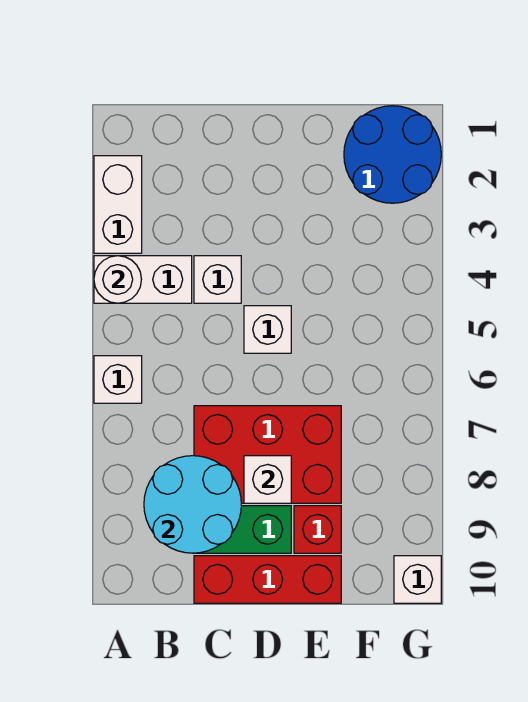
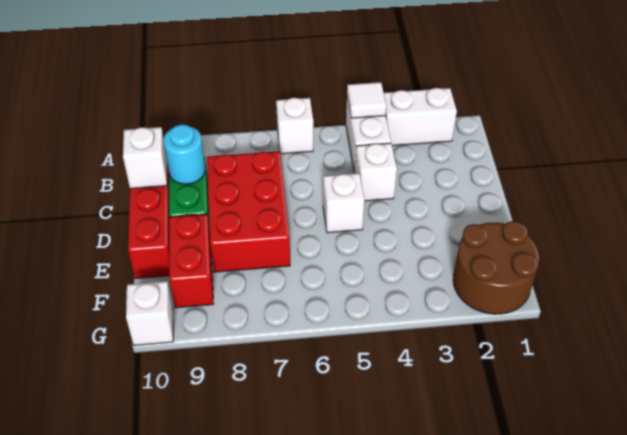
white round brick A4 level 2 -> white tile A4 level 2
cyan round brick B8:C9 level 2 -> cyan round brick C9 level 2
white brick D8 level 2 -> white brick C10 level 2
red brick E9 level 1 -> red brick E9:F9 level 1
blue round brick F1:G2 level 1 -> brown round brick F1:G2 level 1

